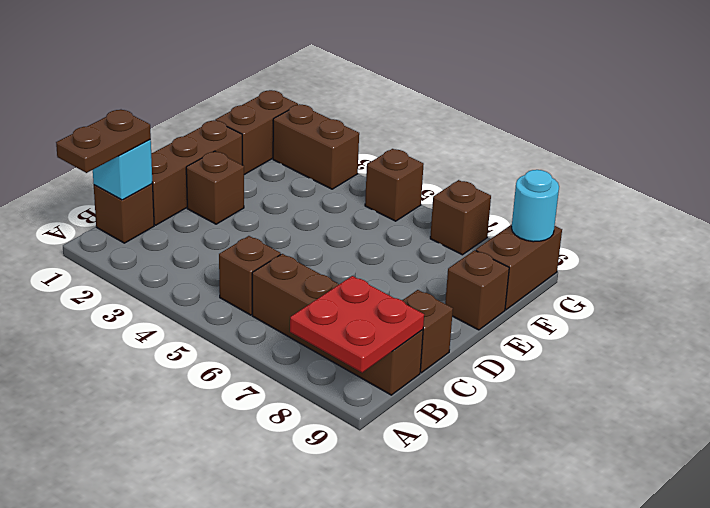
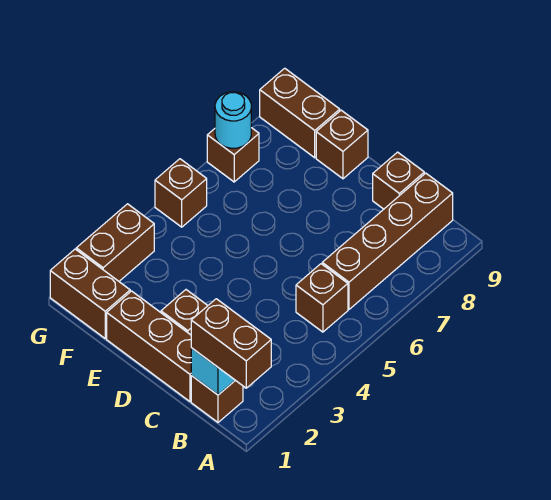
brown plate A1:B1 level 3 -> brown brick A1:B1 level 3
red plate A8:B9 level 2 -> none
cyan round brick G9 level 2 -> cyan round brick G7 level 2

